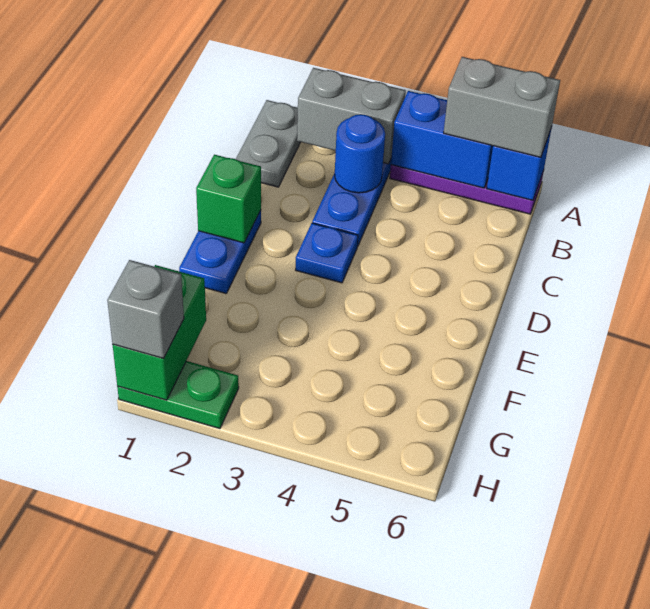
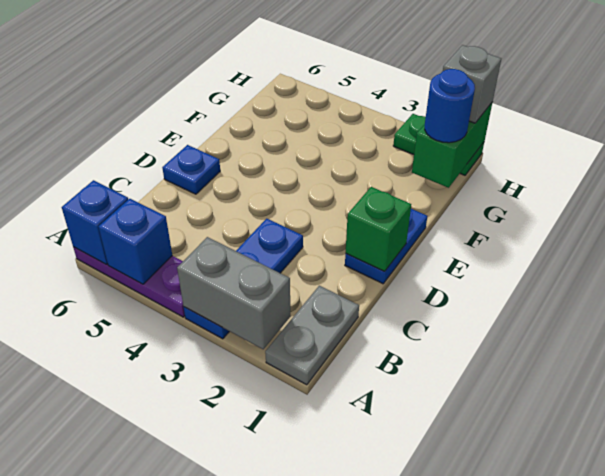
blue brick A4:A5 level 2 -> blue brick A5 level 2
grey brick A5:A6 level 3 -> none
blue round brick B3 level 2 -> blue round brick G1 level 3
blue plate D3 level 1 -> blue plate D6 level 1

